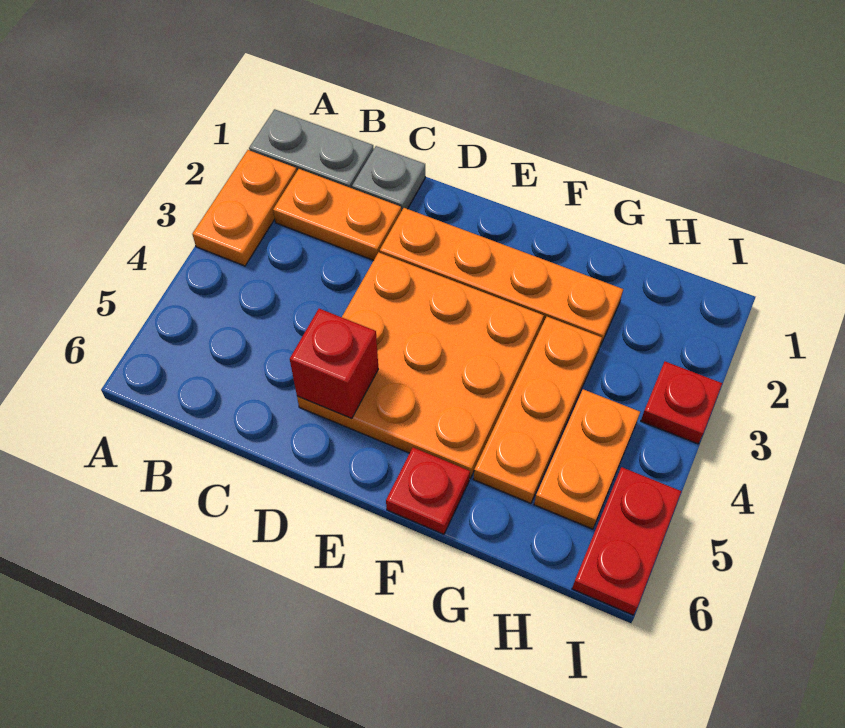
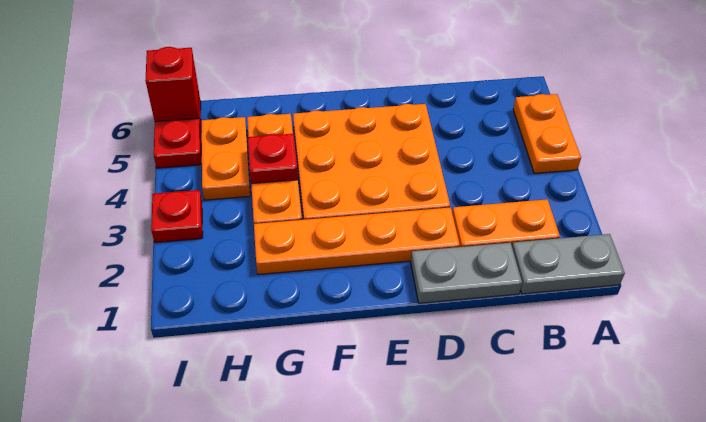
orange plate A2:A3 level 1 -> orange plate A4:A5 level 1
grey plate C1 level 1 -> grey plate C1:D1 level 1
red brick D5 level 2 -> red brick I6 level 2
red plate F6 level 1 -> red plate G4 level 2

